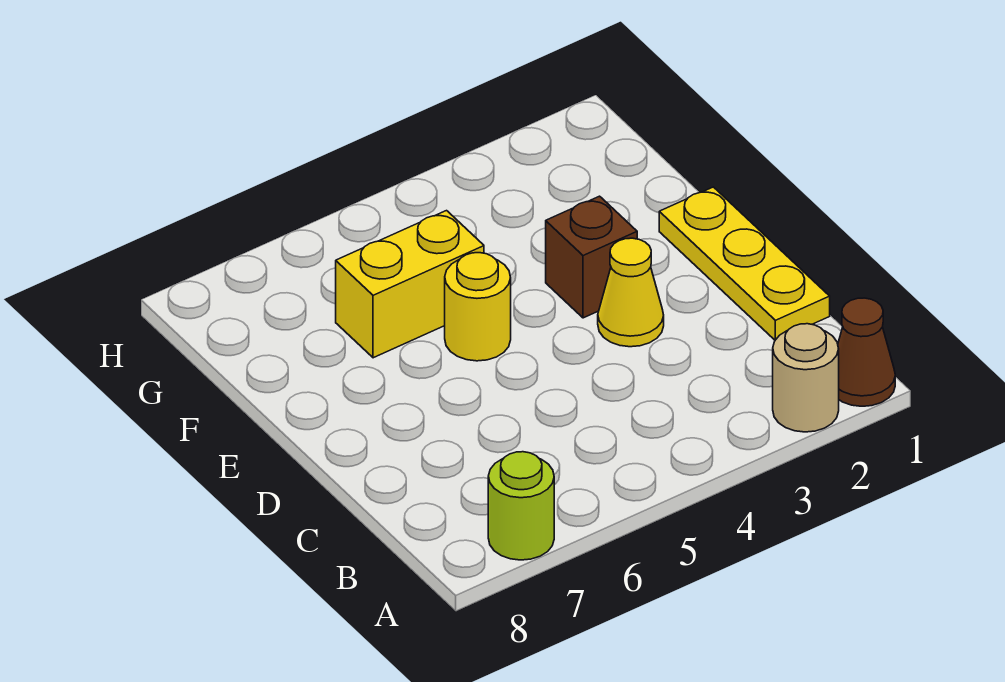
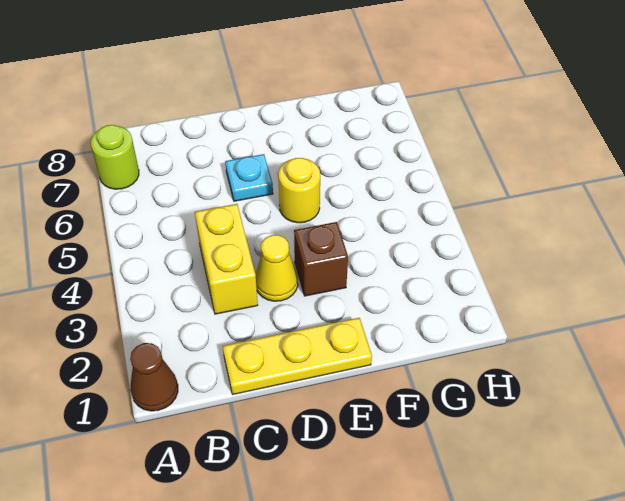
tan round brick A2 level 1 -> none
none -> cyan plate D6 level 1
yellow brick F5:F6 level 1 -> yellow brick C3:C4 level 1

